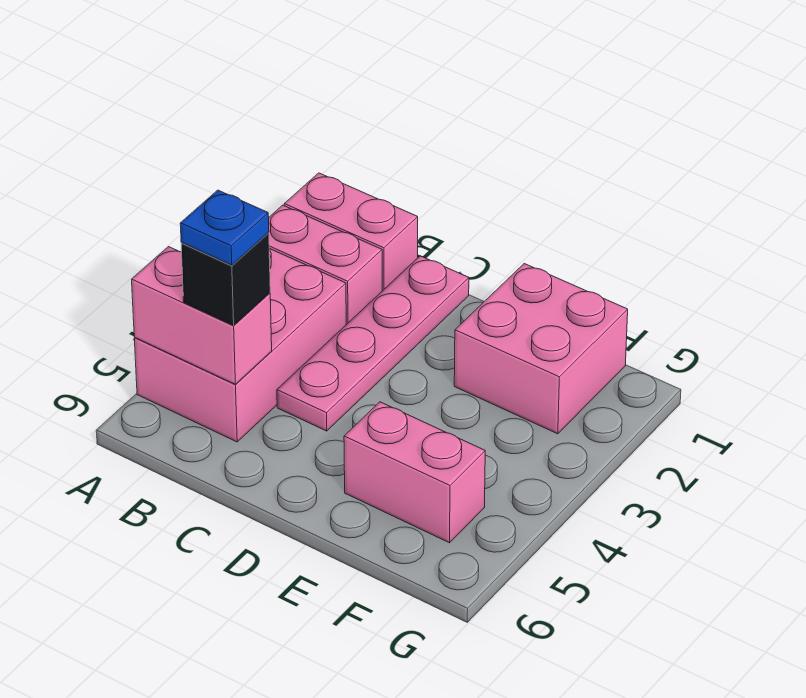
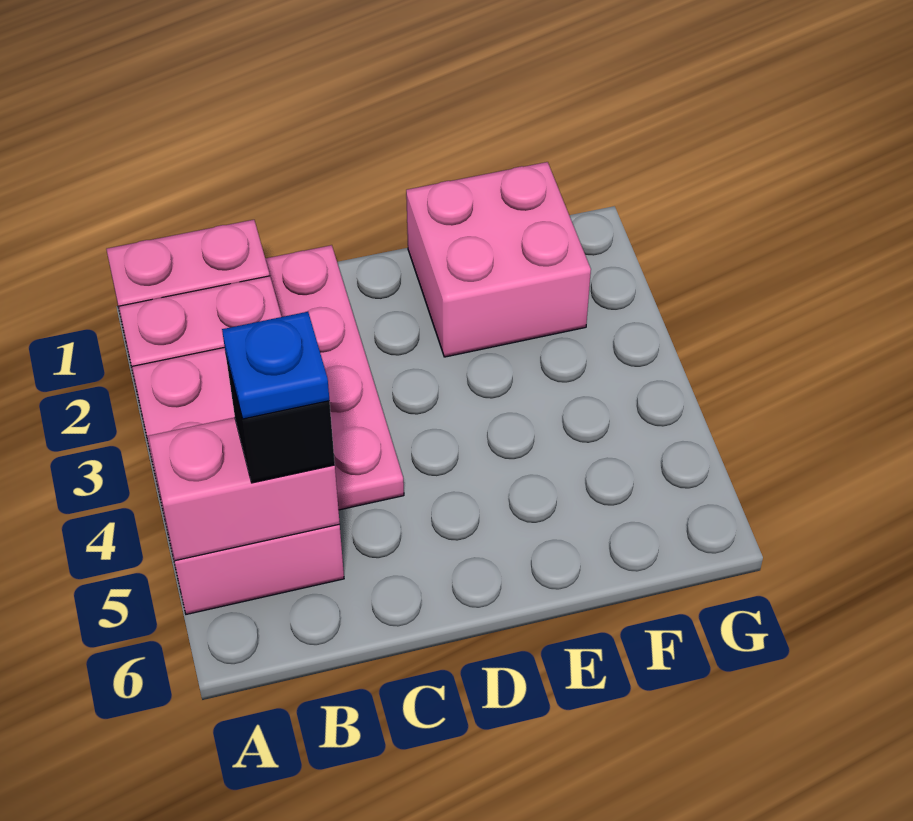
pink brick E5:F5 level 1 -> none

